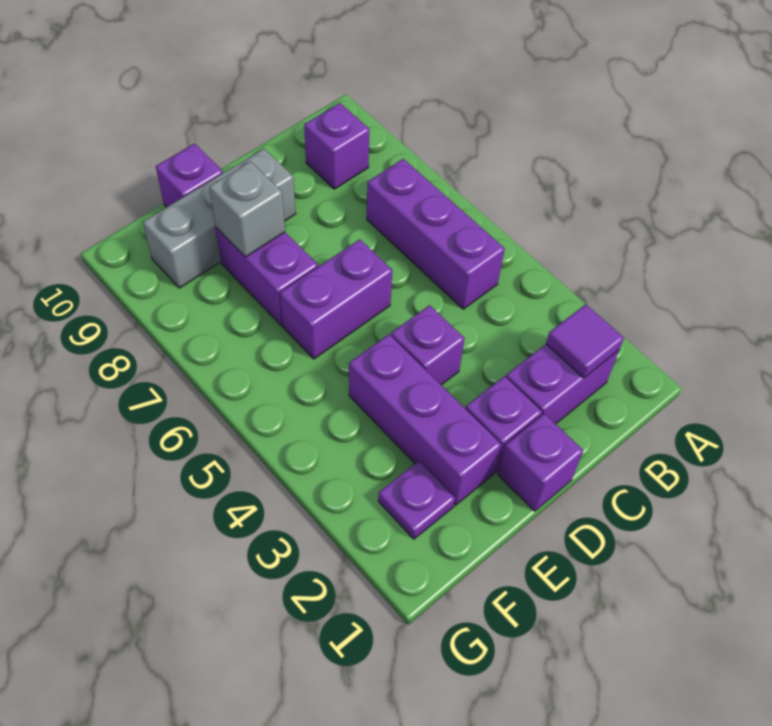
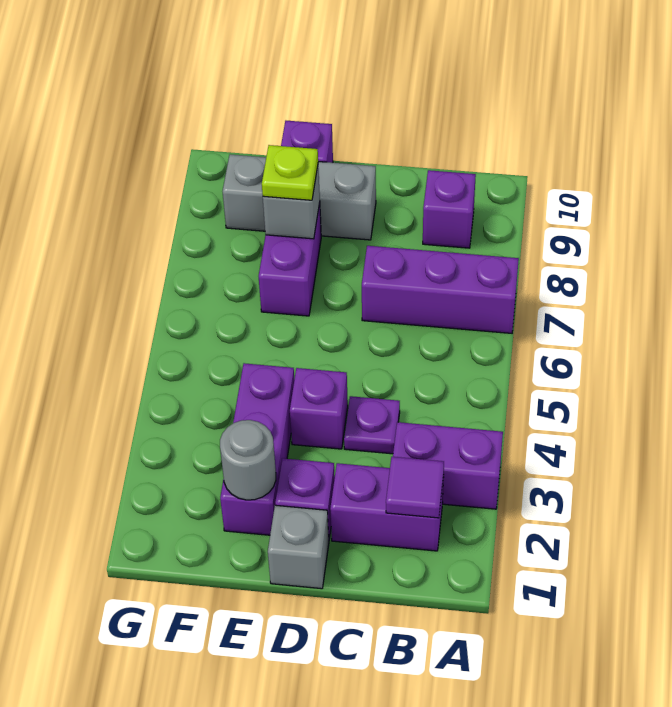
purple brick B5:B7 level 1 -> purple brick A7:C7 level 1
purple brick D1 level 1 -> grey brick D1 level 1
purple brick D6:E6 level 1 -> purple brick A3:B3 level 1
none -> grey round brick E2 level 2
none -> lime plate E8 level 3
purple plate F2 level 1 -> purple plate C4 level 1

